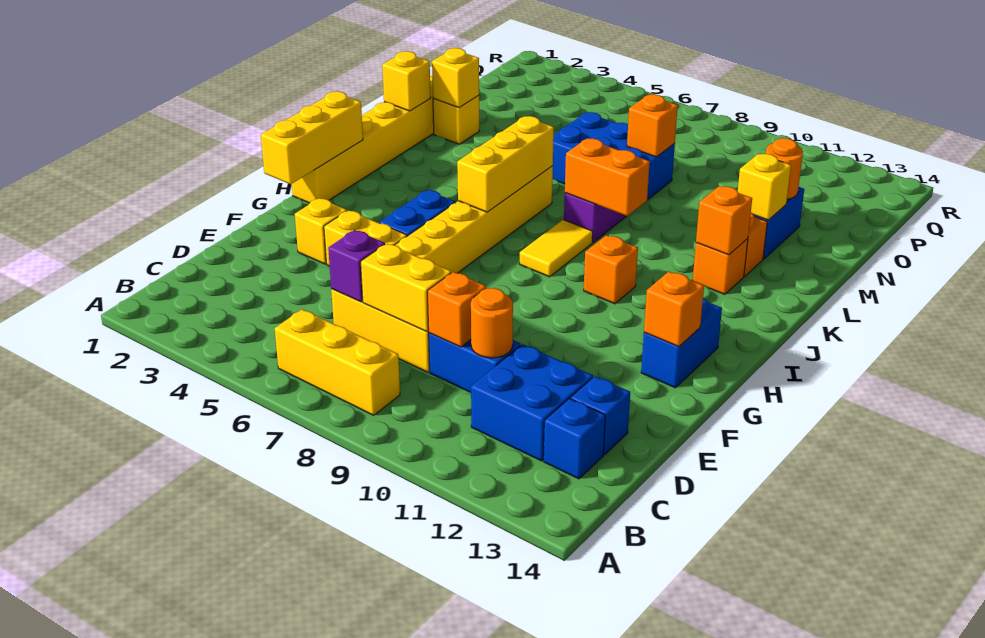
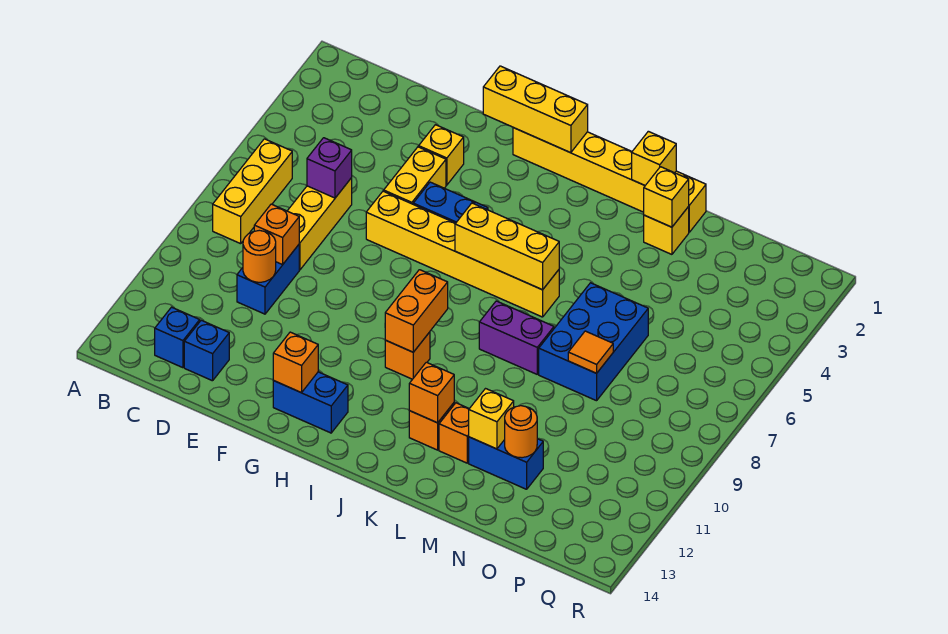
blue brick C11:D12 level 1 -> none
yellow brick D7:D8 level 2 -> none
yellow tile I8:J8 level 1 -> none
orange brick K8:K9 level 2 -> orange brick I9:I10 level 2
orange brick N8 level 2 -> orange tile N8 level 2

